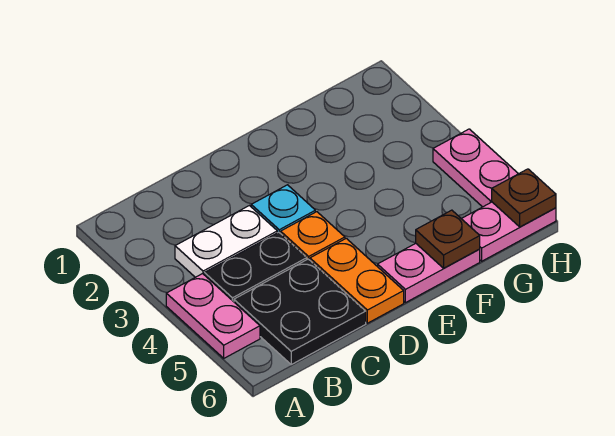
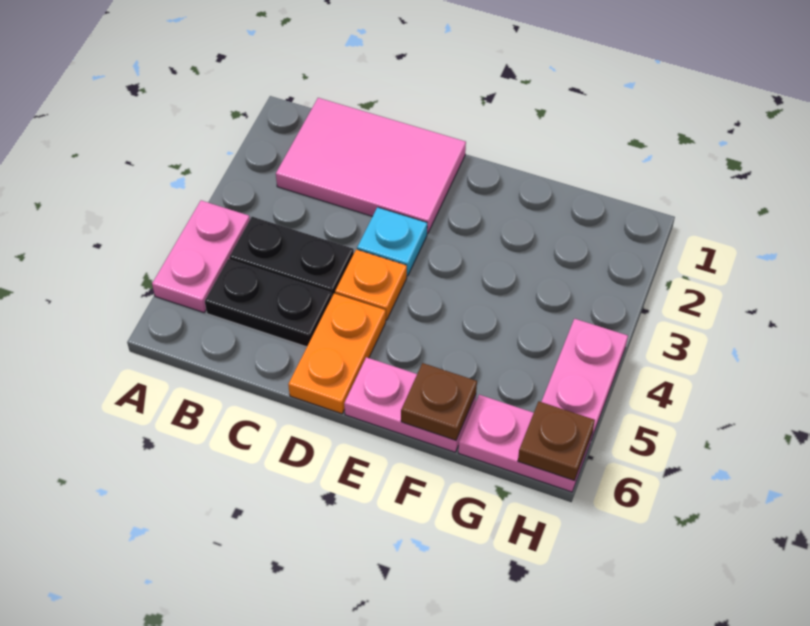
none -> pink tile B1:D2 level 1
white plate B3:C3 level 1 -> none
black plate B5:C6 level 1 -> black plate B5:C5 level 1

